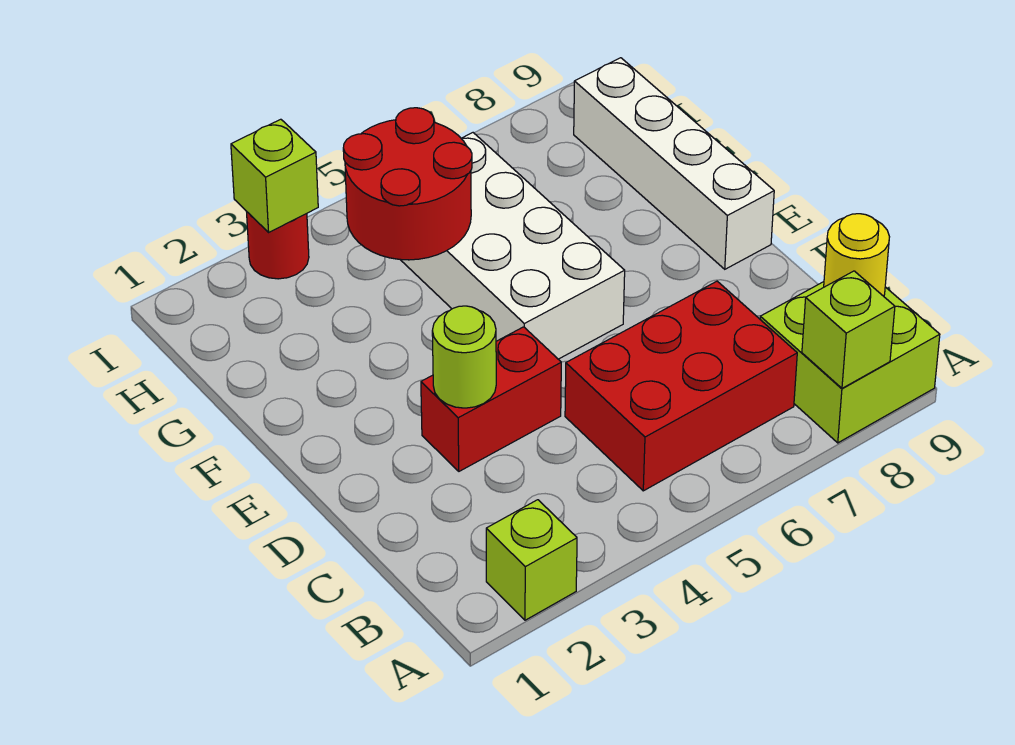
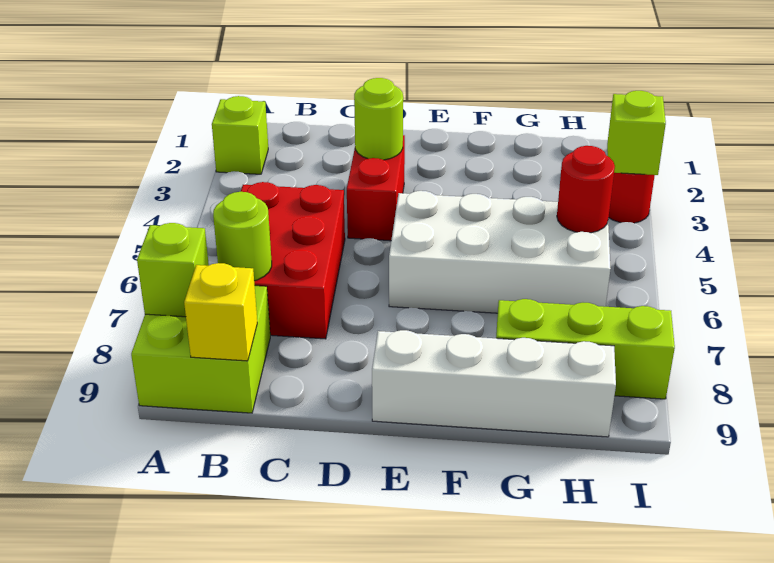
none -> lime round brick B7 level 2
yellow round brick B9 level 2 -> yellow brick B9 level 2
red round brick G4:H5 level 2 -> red round brick H5 level 2
none -> lime brick G8:I8 level 1

